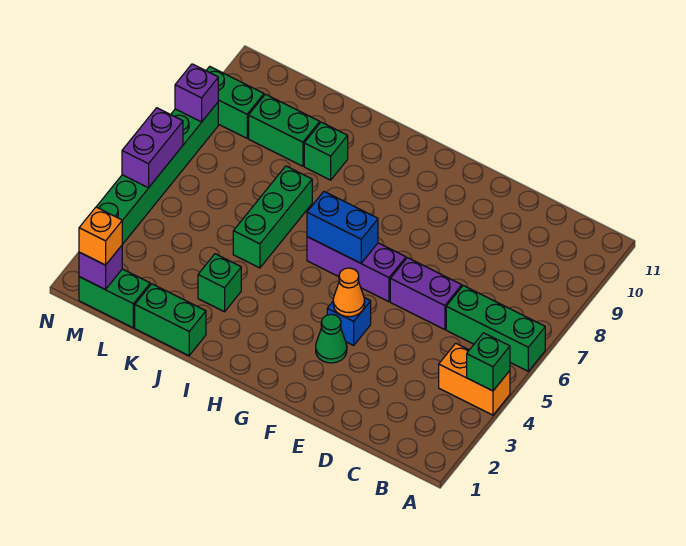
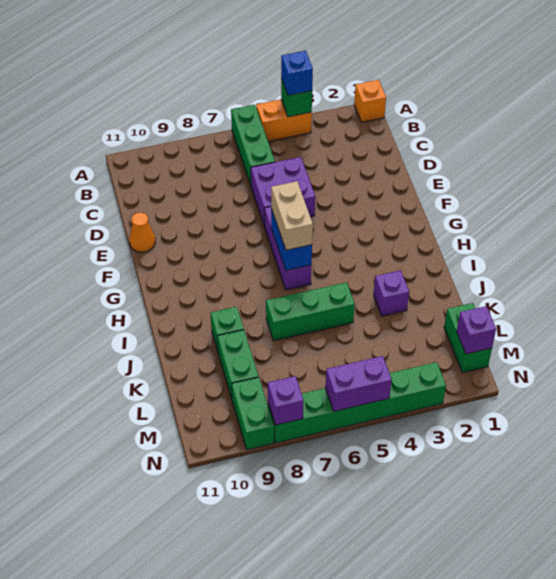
orange brick A4:B4 level 1 -> orange brick A4:A5 level 1
purple brick D6:E6 level 1 -> purple brick D5:E6 level 1
green cone F3 level 1 -> none
blue brick F4 level 1 -> blue brick A4 level 3
orange cone F4 level 2 -> orange cone E11 level 1
none -> tan brick G6:H6 level 3
green brick J1:K1 level 1 -> none
green brick J3 level 1 -> purple brick J3 level 1
orange brick M1 level 3 -> orange brick A1 level 1

